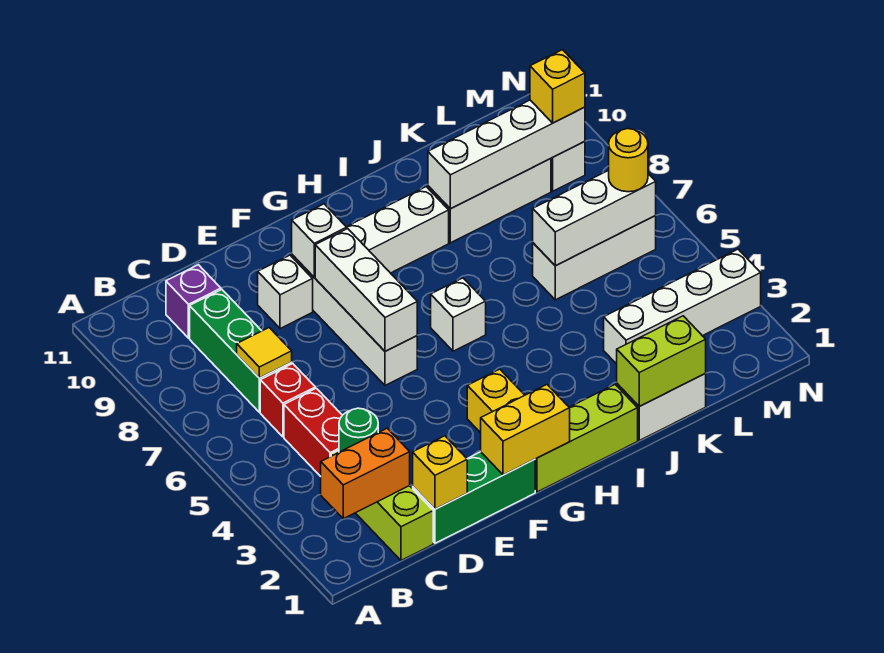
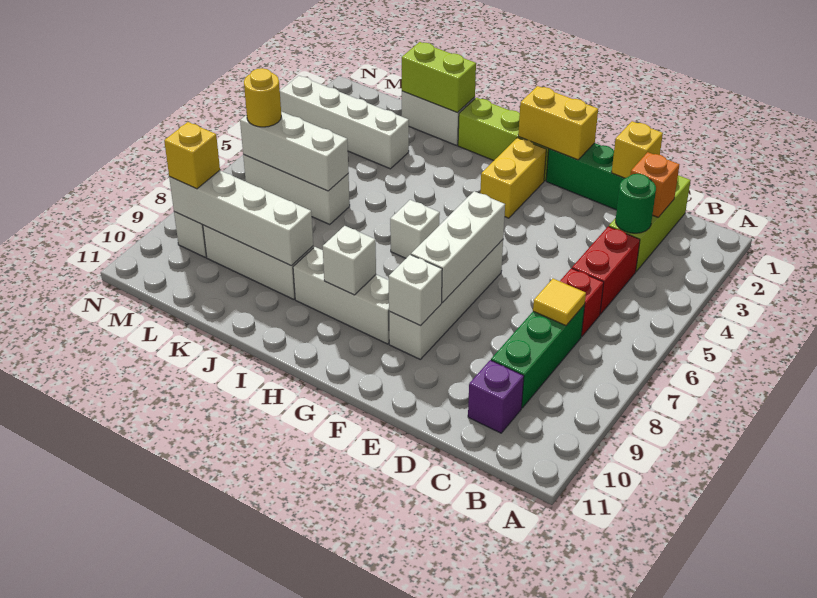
orange brick B2:C2 level 2 -> orange brick C2 level 2
white brick E9 level 1 -> white brick H9 level 2

